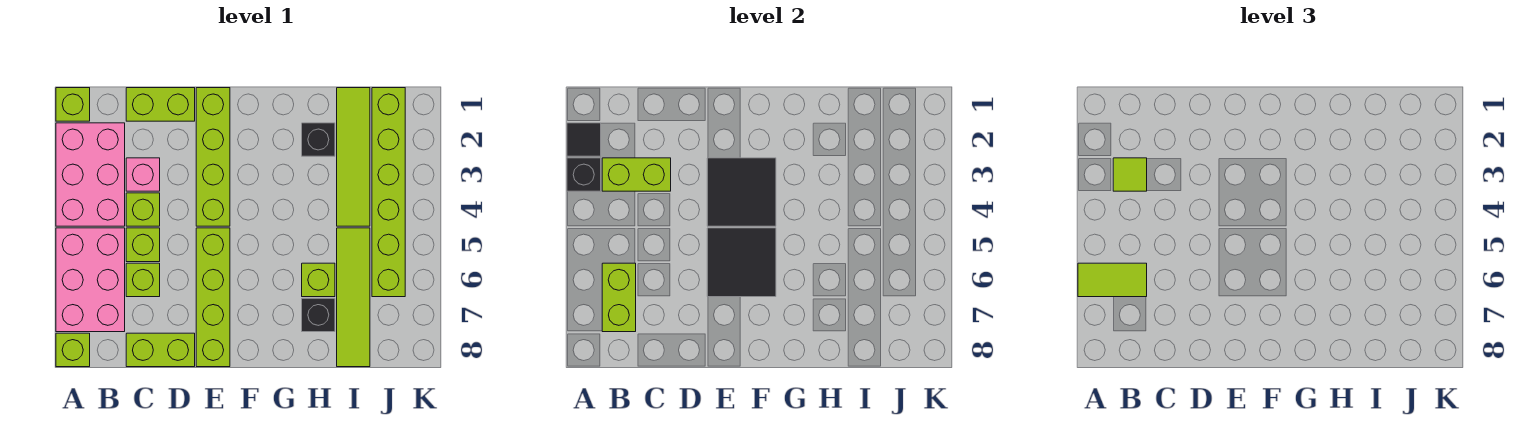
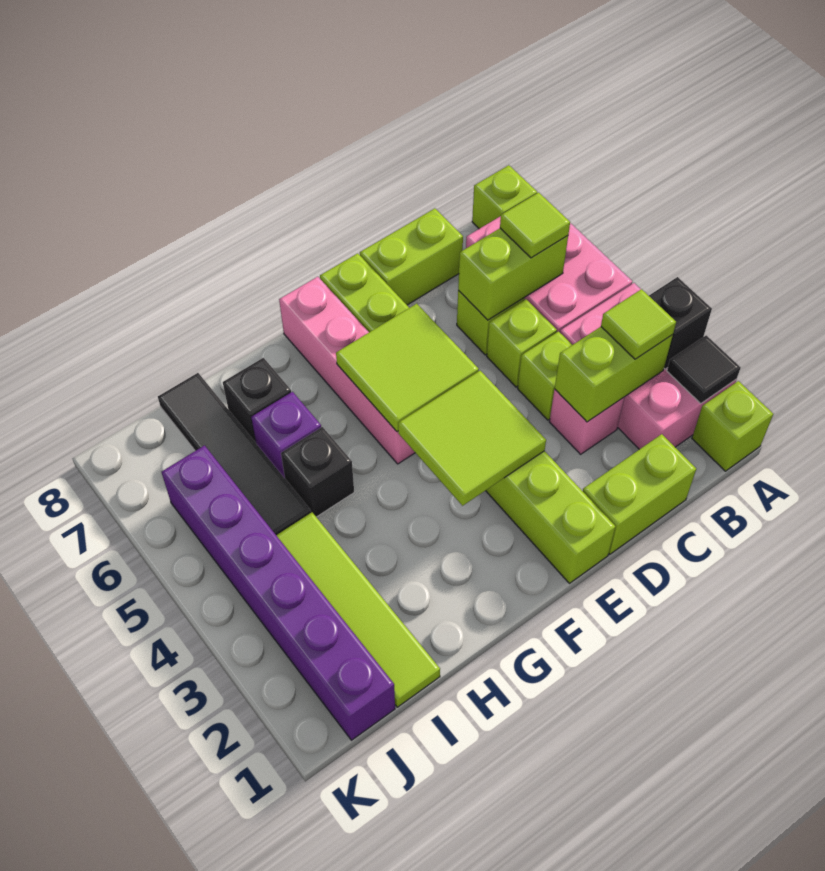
lime tile A6:B6 level 3 -> lime tile B6 level 3
lime brick B6:B7 level 2 -> lime brick B6:C6 level 2
black tile E3:F4 level 2 -> lime tile E3:F4 level 2
black tile E5:F6 level 2 -> lime tile E5:F6 level 2
none -> pink brick F5:F8 level 1
black brick H2 level 1 -> black brick H5 level 1
lime brick H6 level 1 -> purple brick H6 level 1
lime tile I5:I8 level 1 -> black tile I5:I8 level 1
lime brick J1:J6 level 1 -> purple brick J1:J6 level 1

